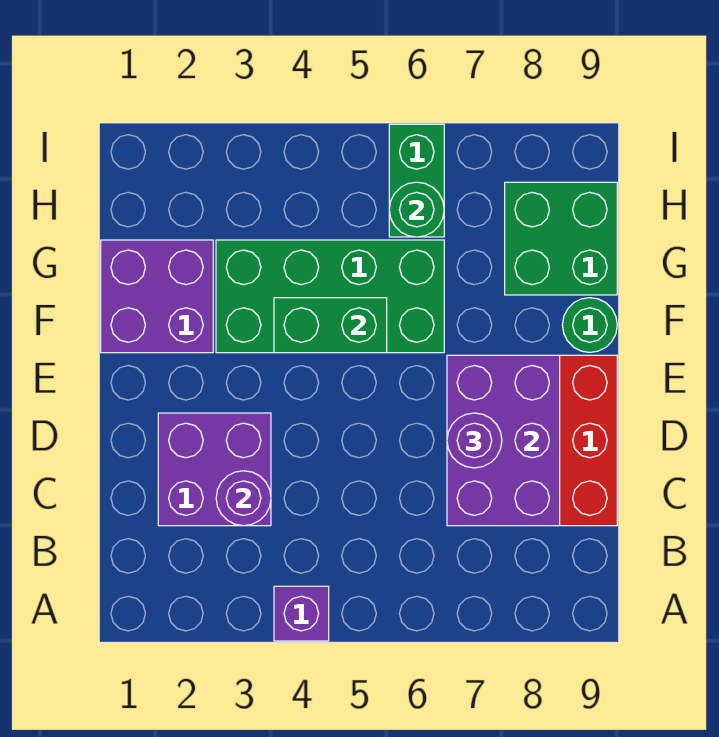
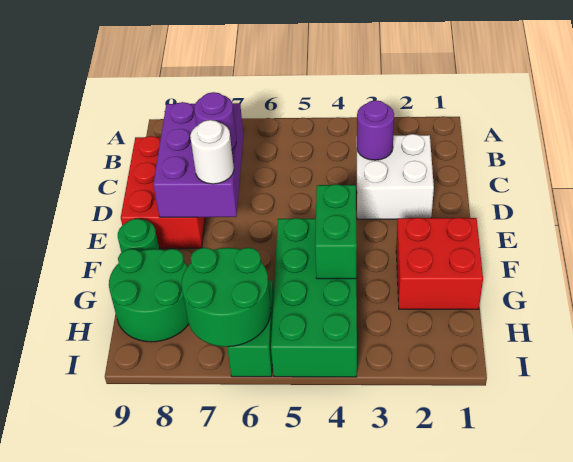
purple brick A4 level 1 -> none
purple brick C2:D3 level 1 -> white brick C2:D3 level 1
none -> white round brick E7 level 3
purple brick F1:G2 level 1 -> red brick F1:G2 level 1
green brick F3:G6 level 1 -> green brick F4:I5 level 1
green brick F4:F5 level 2 -> green brick F4:G4 level 2
green brick G8:H9 level 1 -> green round brick G8:H9 level 1
green round brick H6 level 2 -> green round brick H6:I7 level 2

